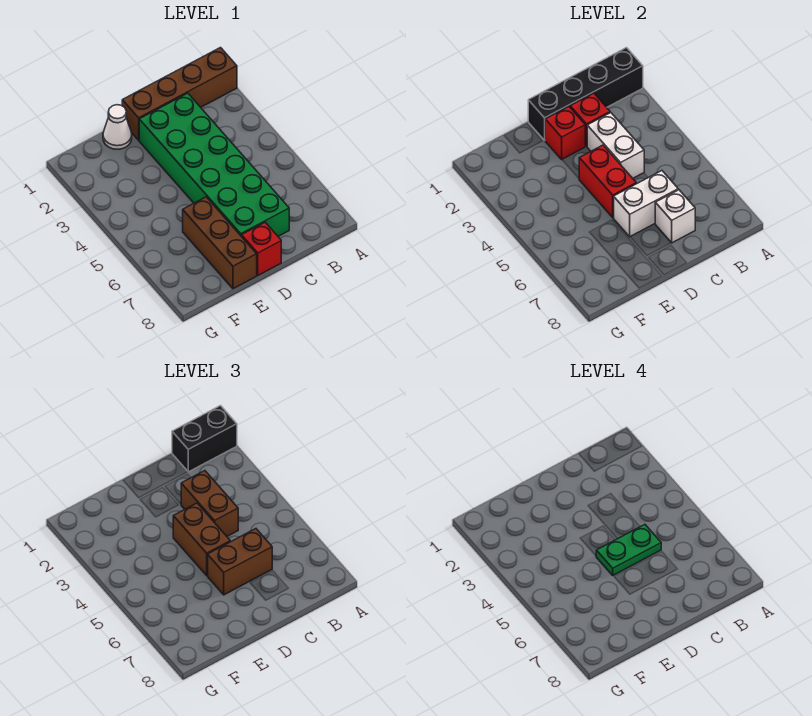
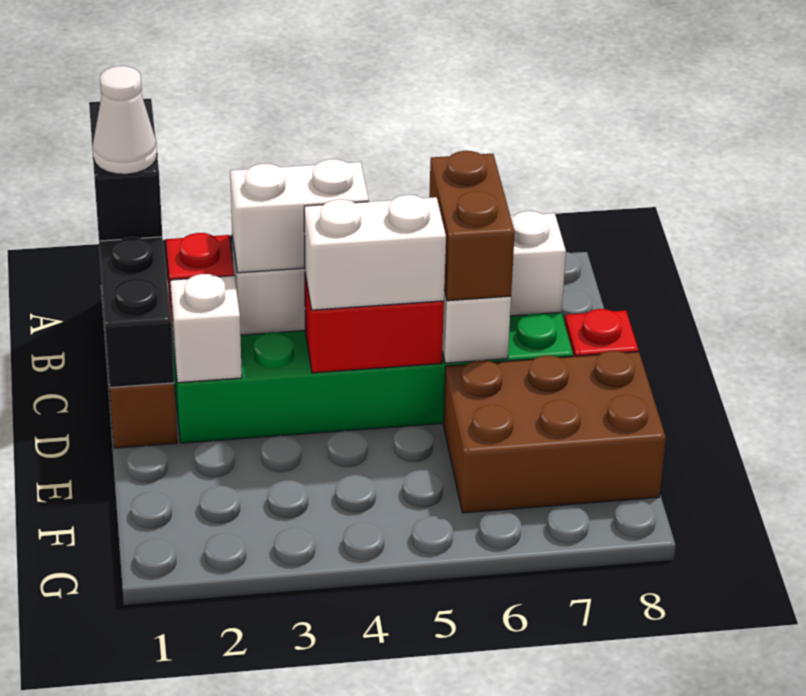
brown brick C3:C4 level 3 -> white brick C3:C4 level 3
green plate C5:D5 level 4 -> none
red brick D2 level 2 -> white brick D2 level 2
brown brick D4:D5 level 3 -> white brick D4:D5 level 3
white cone E1 level 1 -> white cone B1 level 4
brown brick E6:E8 level 1 -> brown brick E6:F8 level 1

